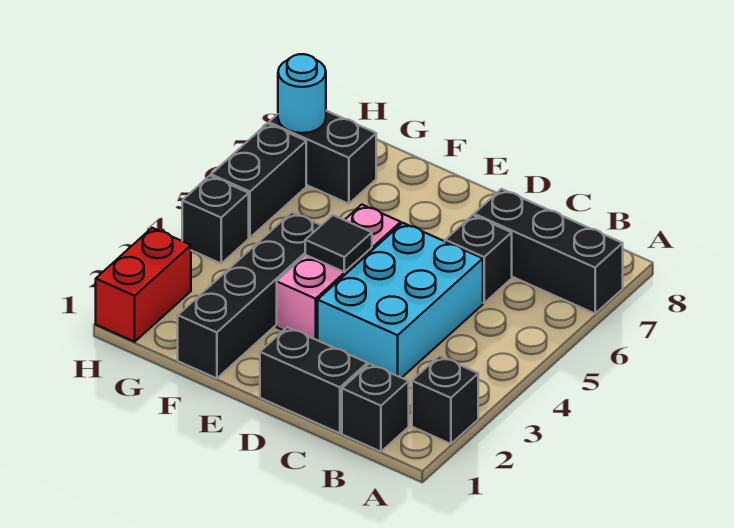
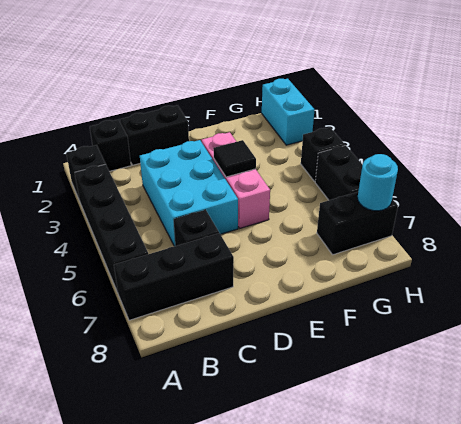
black brick F1:F4 level 1 -> black brick A3:A6 level 1
red brick H1:H2 level 1 -> cyan brick H1:H2 level 1

